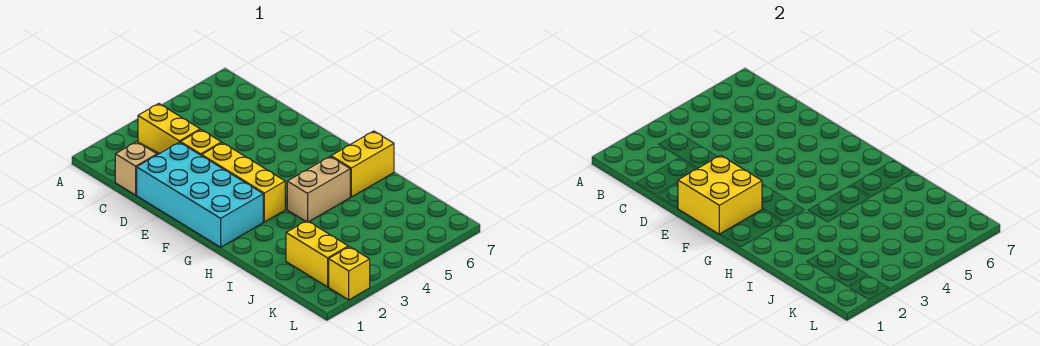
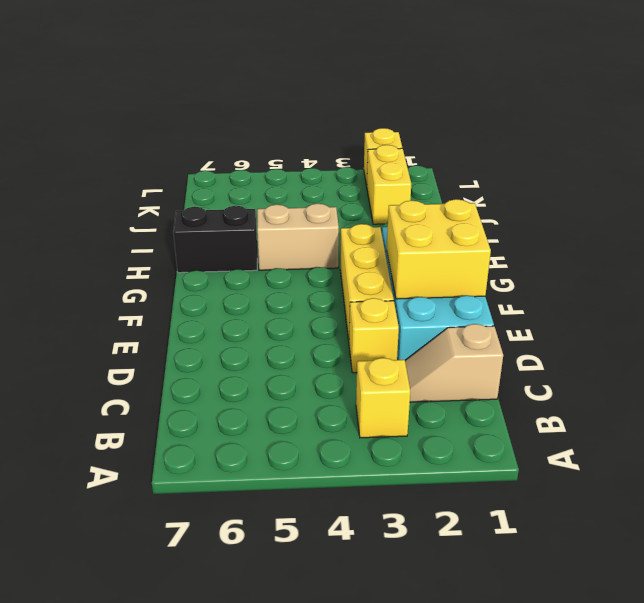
yellow brick B3:C3 level 1 -> yellow brick B3 level 1
yellow brick H6:H7 level 1 -> black brick H6:H7 level 1

